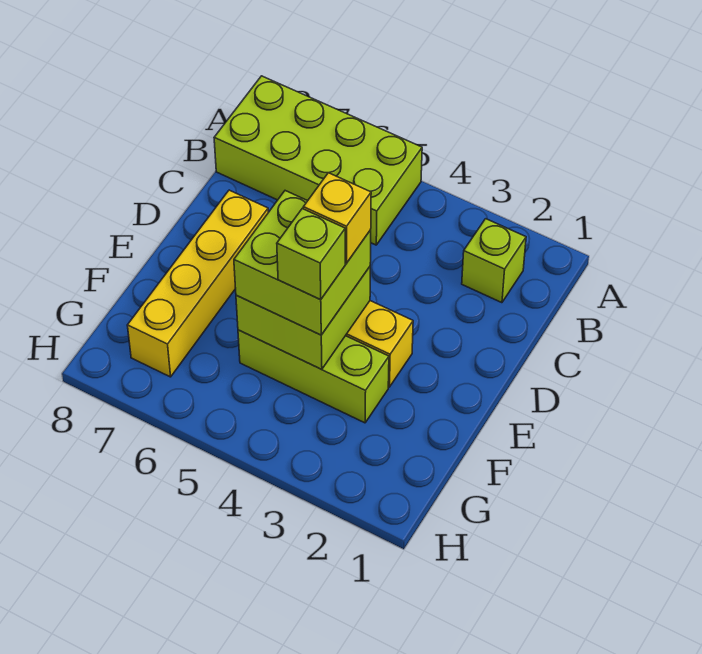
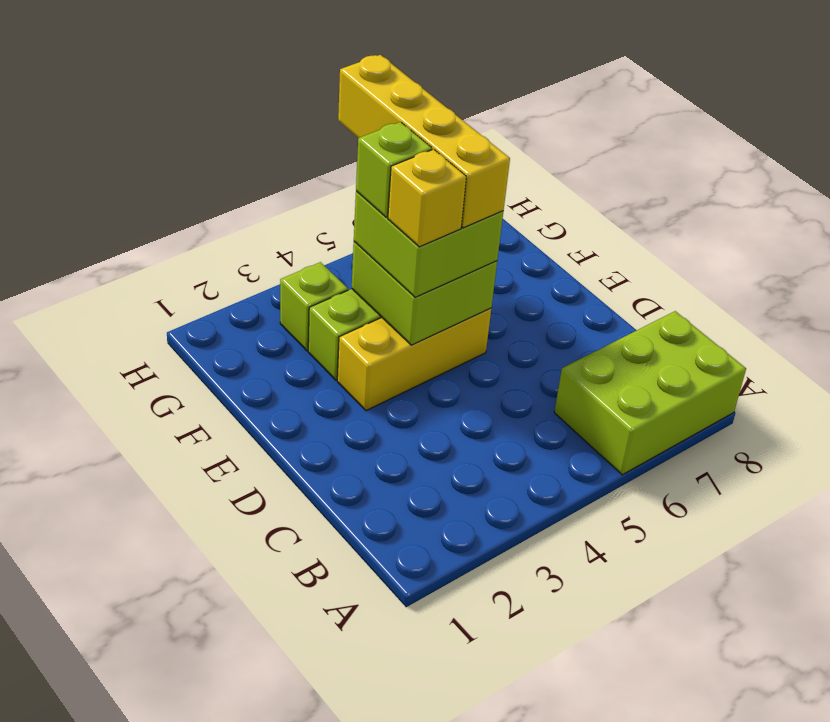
lime brick A5:B8 level 1 -> lime brick A6:B8 level 1
lime brick B2 level 1 -> lime brick G3 level 1
yellow brick D7:G7 level 1 -> yellow brick E5:H5 level 4

